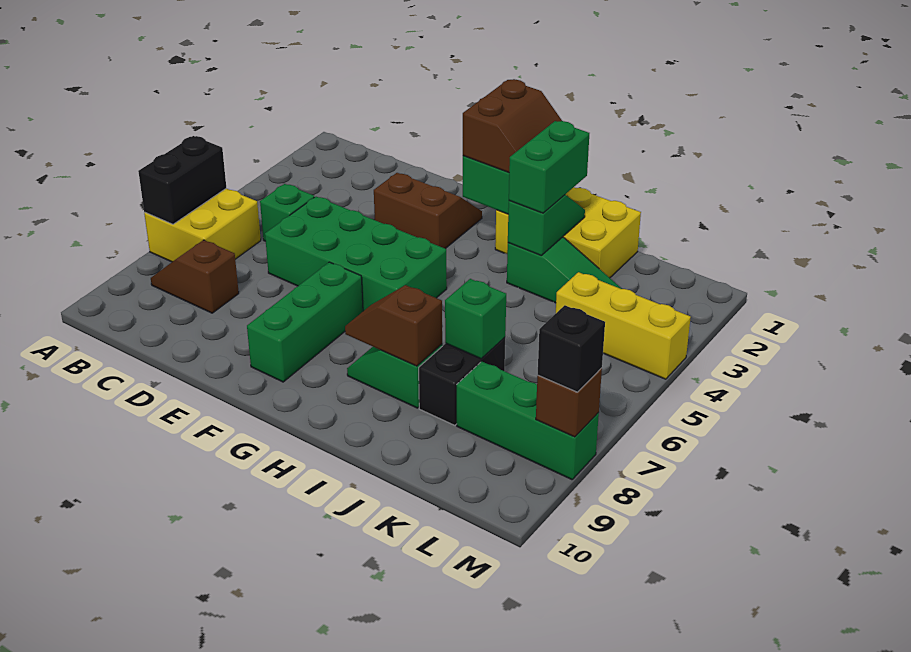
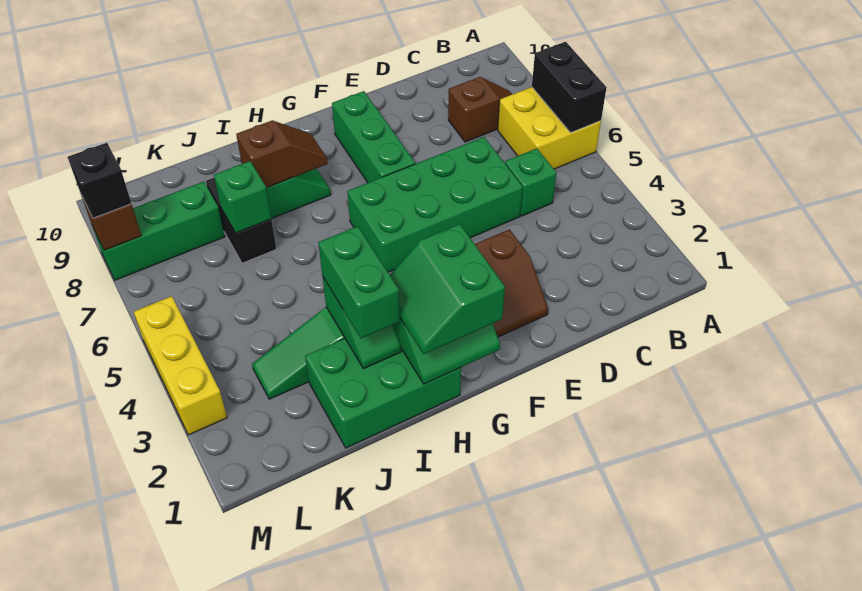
brown slope G1:H2 level 3 top G -> green slope G1:H2 level 3 top G
yellow brick H1:J2 level 1 -> green brick H1:J2 level 1
yellow brick K4:M4 level 1 -> yellow brick M3:M5 level 1

